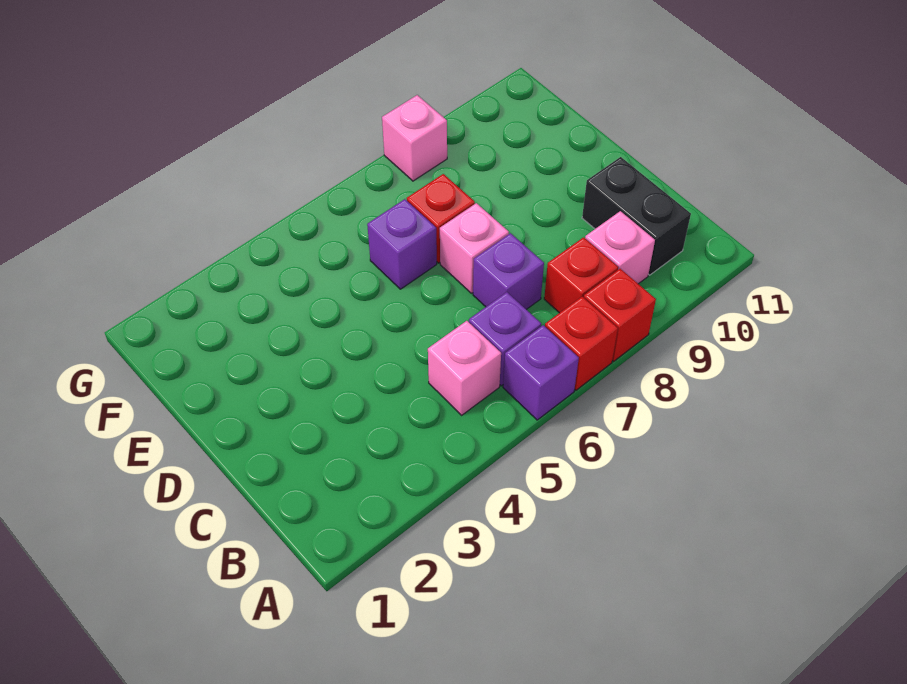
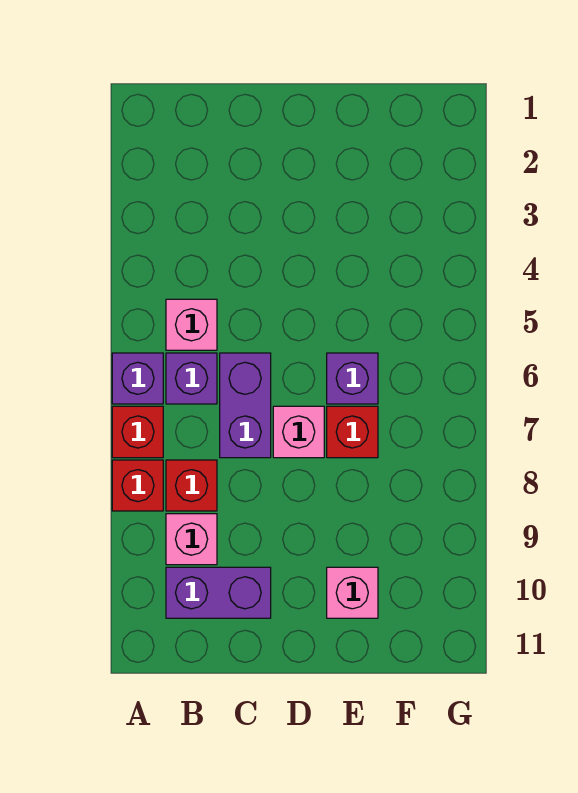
black brick B10:C10 level 1 -> purple brick B10:C10 level 1
purple brick C7 level 1 -> purple brick C6:C7 level 1
pink brick G8 level 1 -> pink brick E10 level 1

